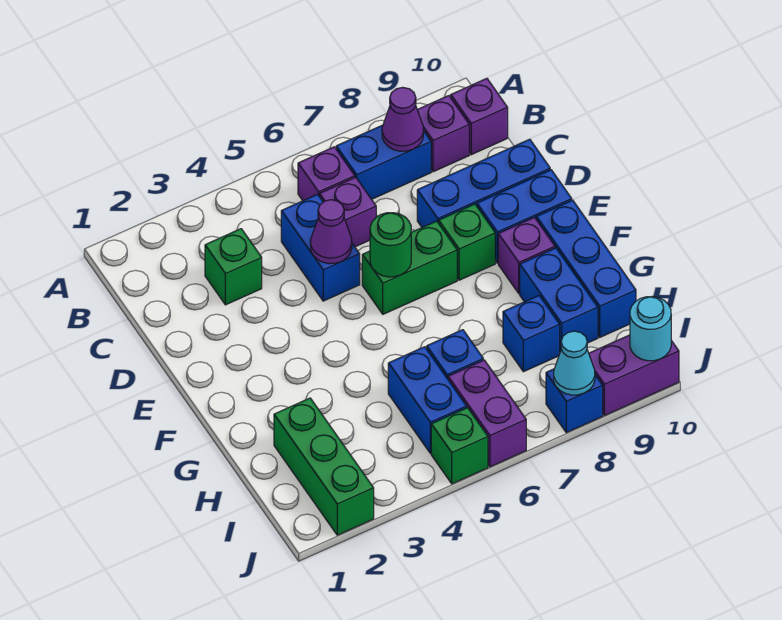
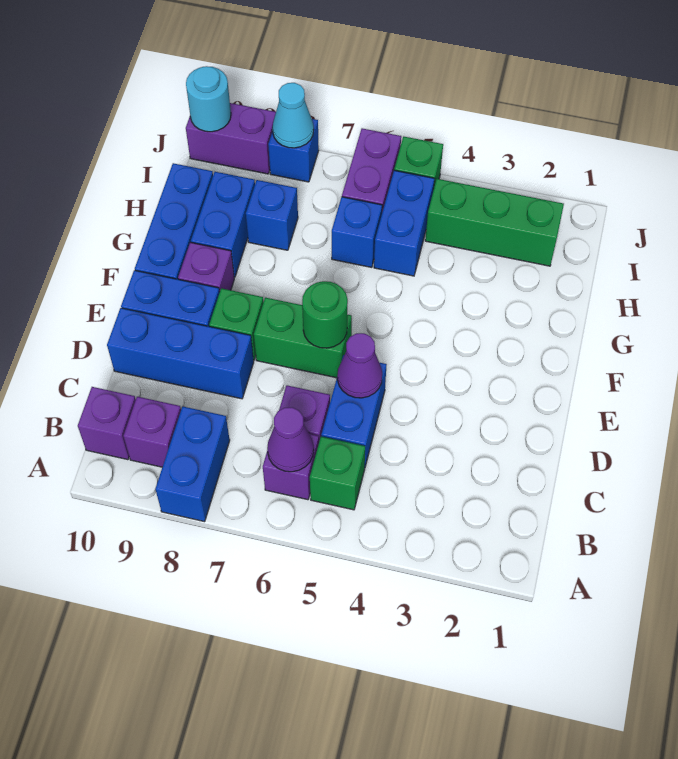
blue brick B7:B8 level 1 -> blue brick A8:B8 level 1
purple cone B8 level 2 -> purple cone B6 level 2
green brick C3 level 1 -> green brick B5 level 1
green brick H2:J2 level 1 -> green brick I2:I4 level 1

